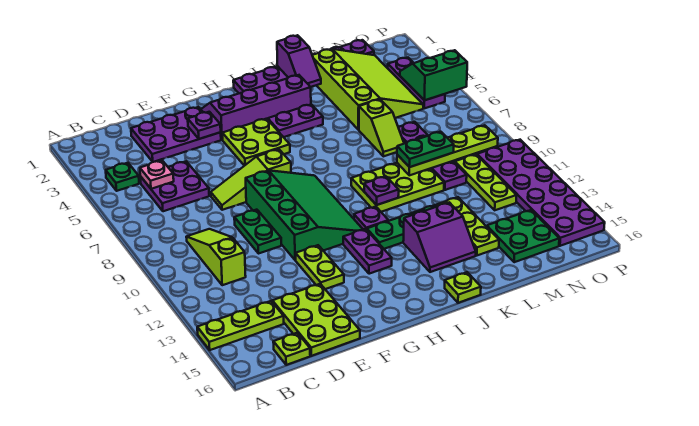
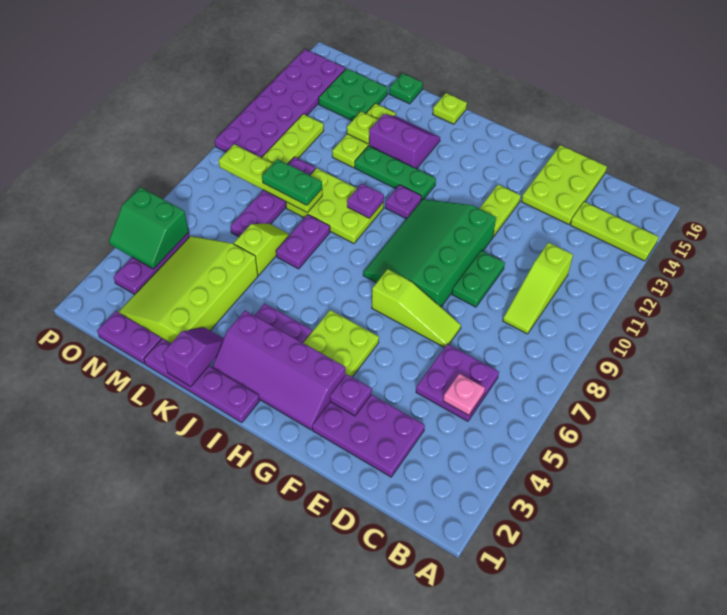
green plate B4 level 1 -> green plate L16 level 1
lime plate C16 level 1 -> lime plate L13 level 2
purple plate H12:H13 level 1 -> purple plate K7:K8 level 1

